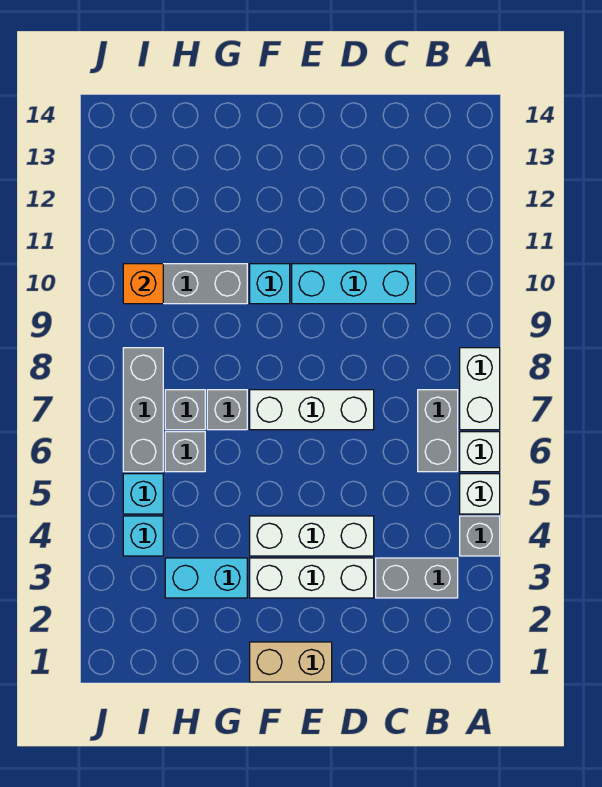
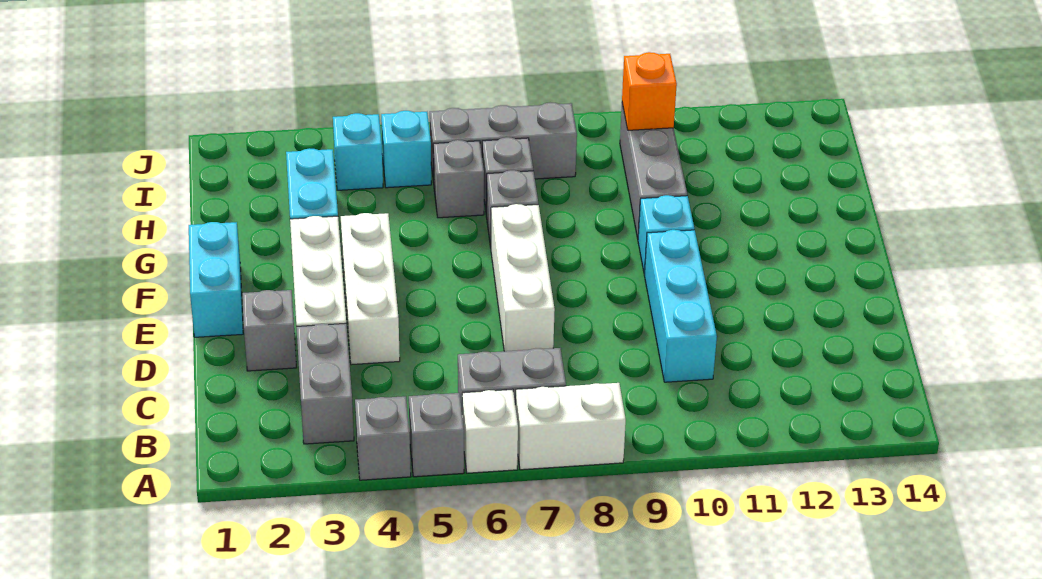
white brick A5 level 1 -> grey brick A5 level 1
none -> grey brick D2 level 1
tan brick E1:F1 level 1 -> cyan brick E1:F1 level 1

